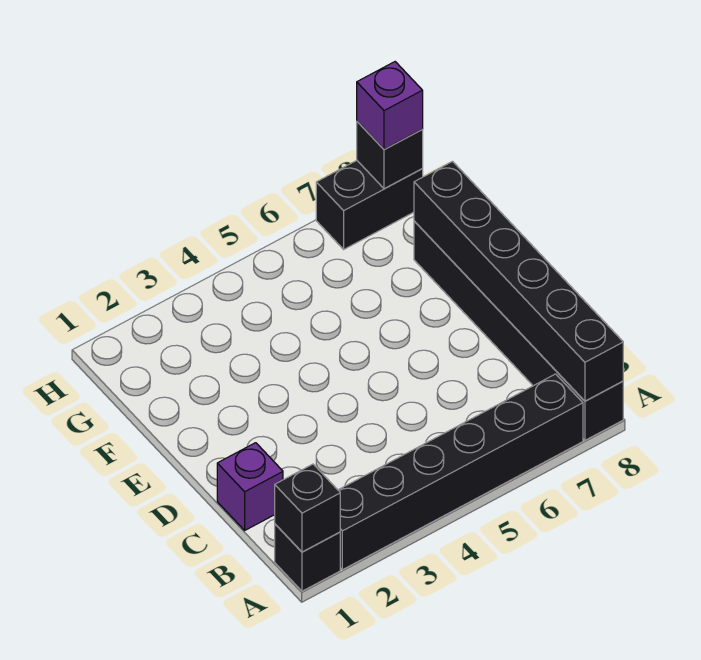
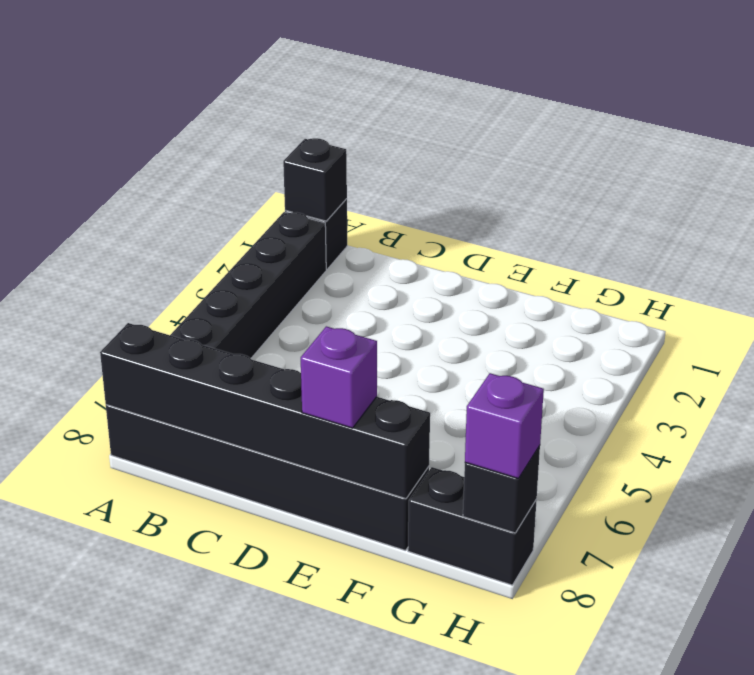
purple brick C1 level 1 -> purple brick E8 level 3
black brick H7:H8 level 1 -> black brick G8:H8 level 1

